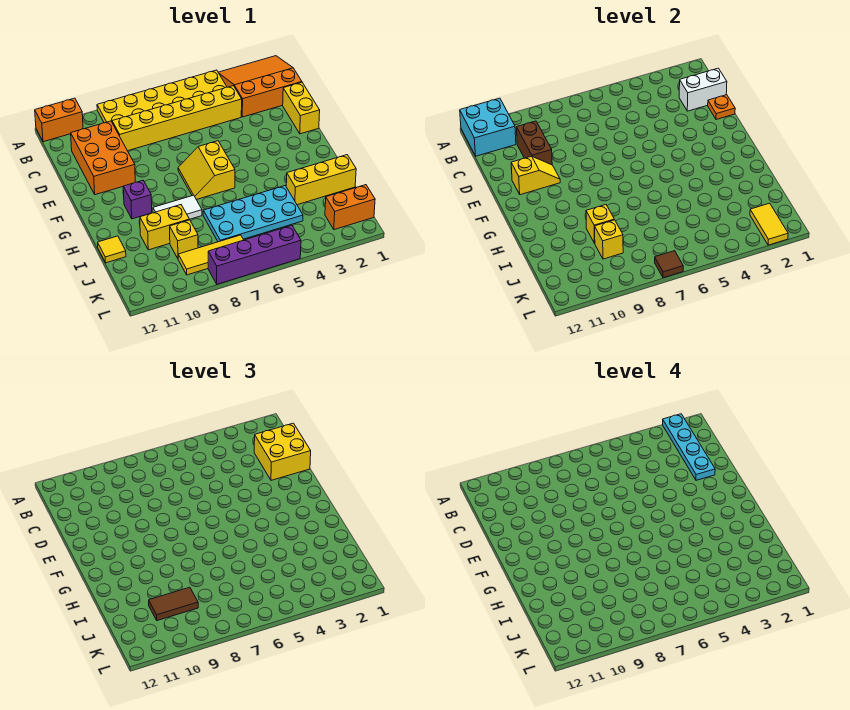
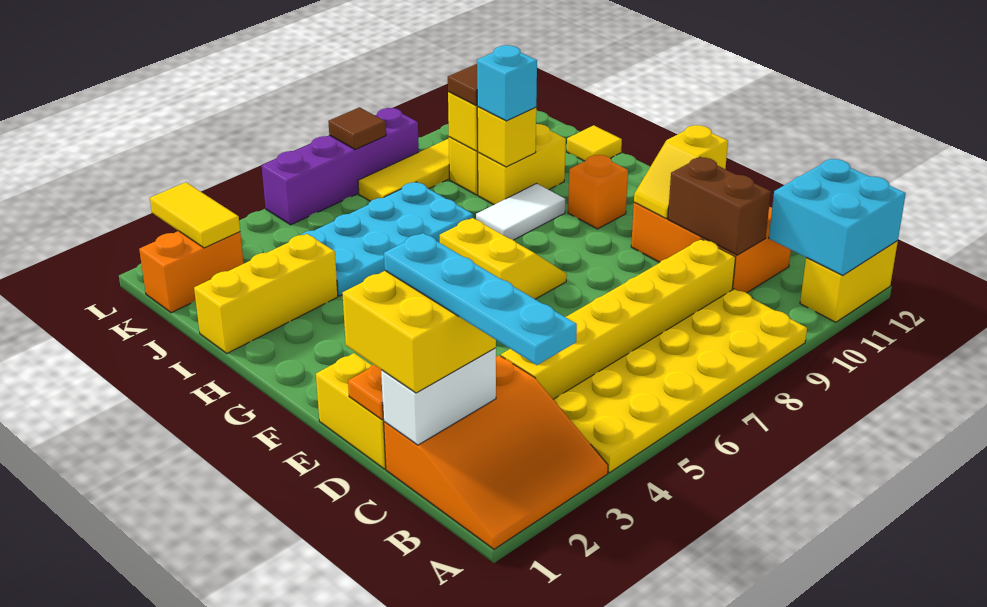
orange brick A11:A12 level 1 -> yellow brick A11:A12 level 1
purple brick G10 level 1 -> orange brick G10 level 1
none -> cyan brick I9 level 3

